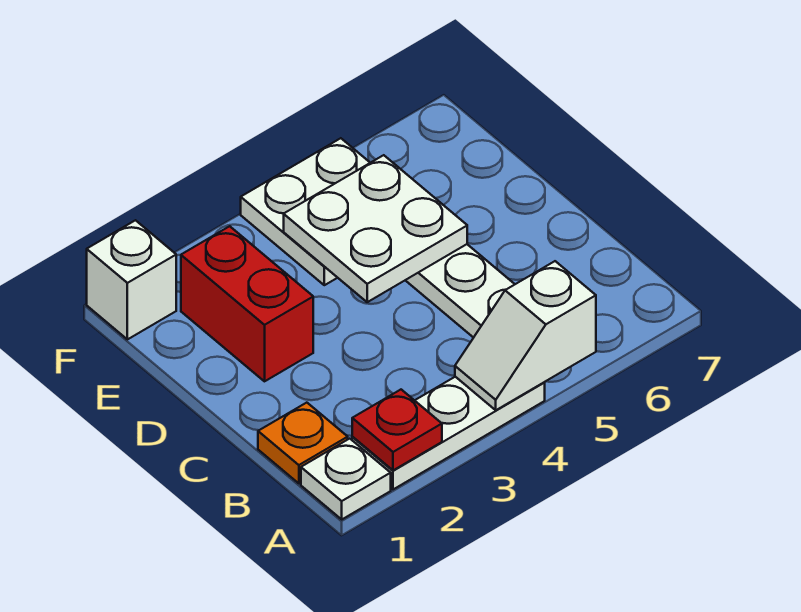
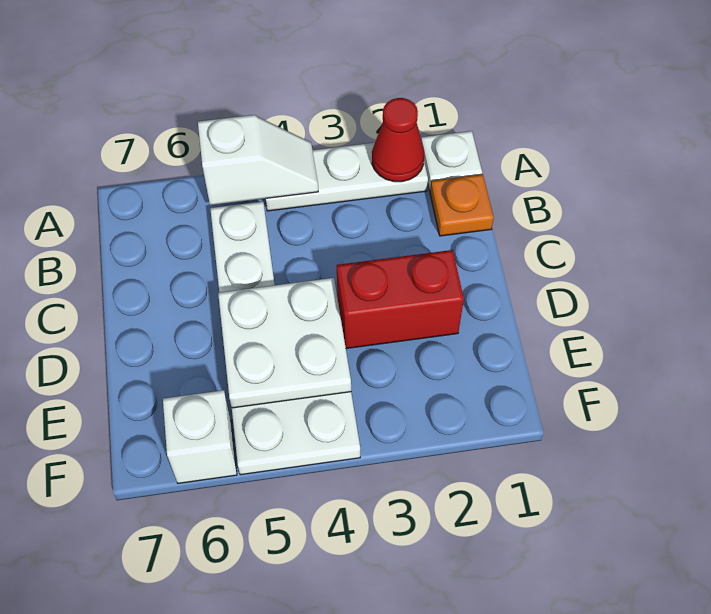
red plate A2 level 2 -> red cone A2 level 2
red brick D2:E2 level 1 -> red brick D2:D3 level 1
white brick F1 level 1 -> white brick F6 level 1

